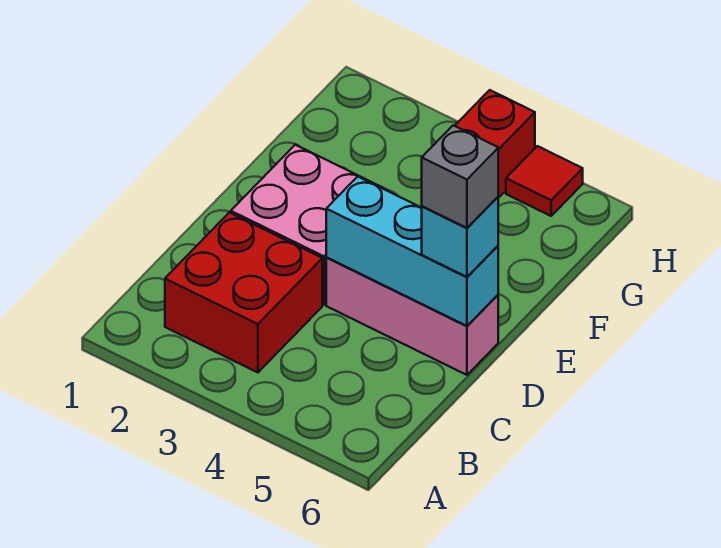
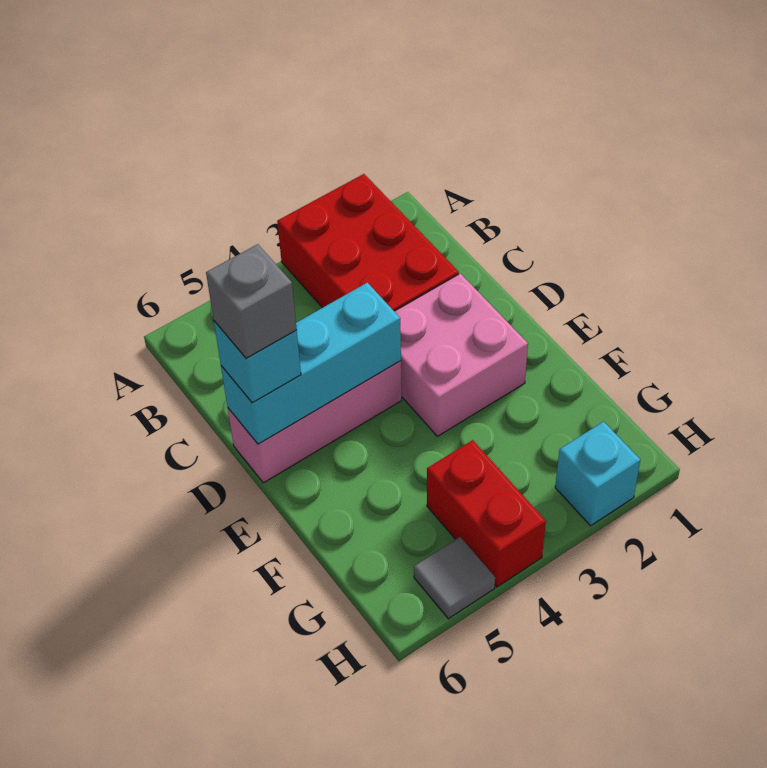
red brick B2:C3 level 1 -> red brick A2:C3 level 1
none -> cyan brick H2 level 1
red tile H5 level 1 -> grey tile H5 level 1

